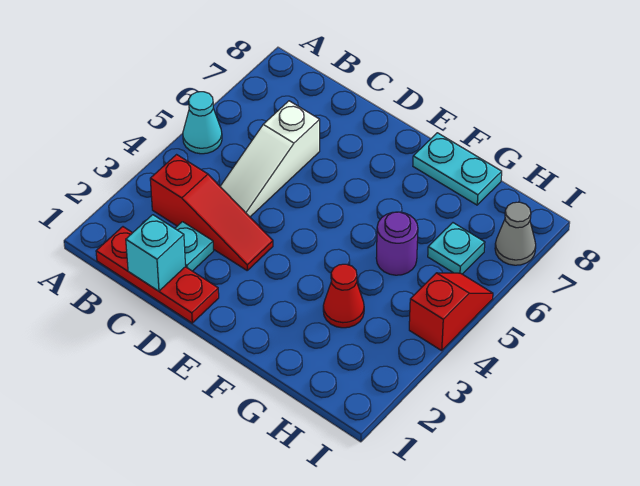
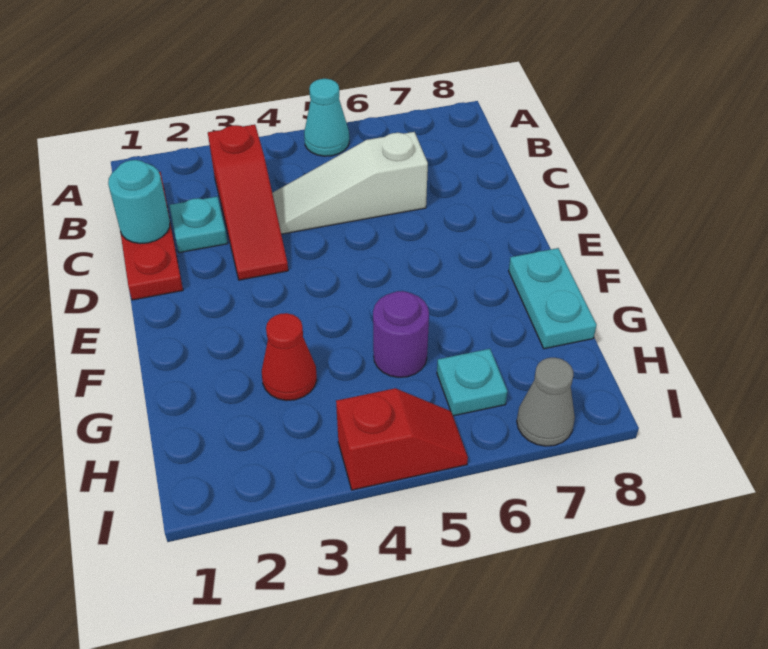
cyan brick C1 level 2 -> cyan round brick C1 level 2

